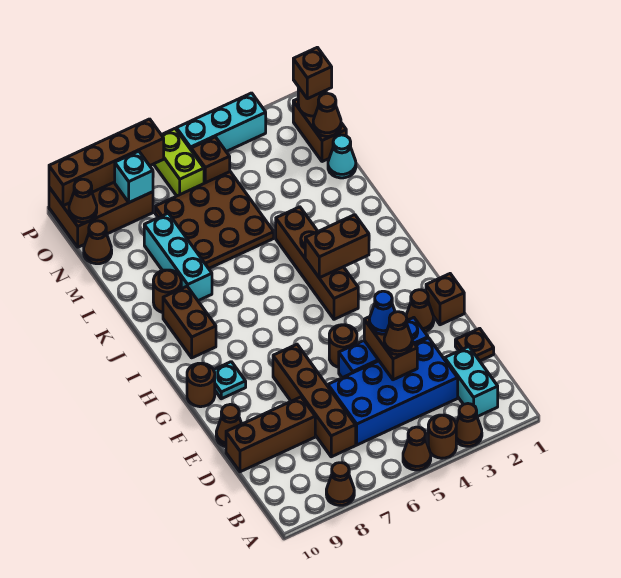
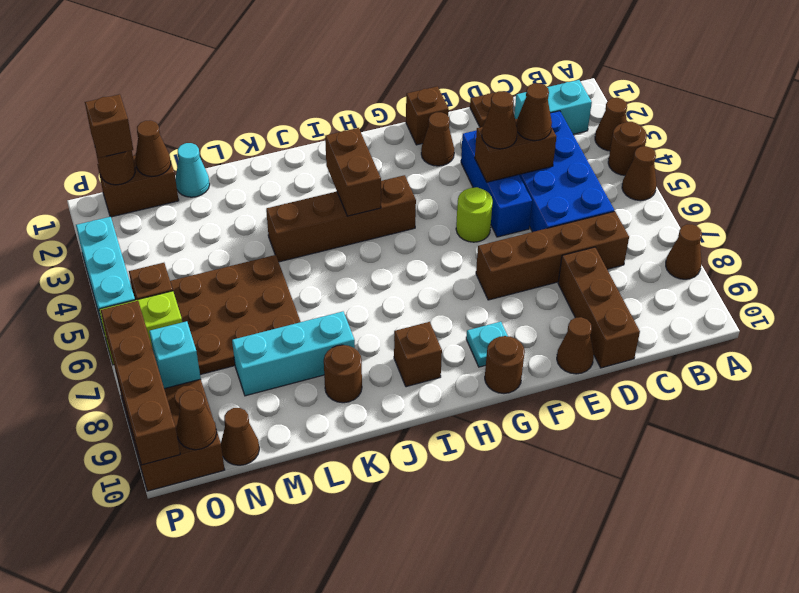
blue cone E4 level 3 -> brown cone E4 level 3
brown round brick F5 level 1 -> lime round brick F5 level 1
brown brick I9:J9 level 1 -> brown brick I9 level 1

